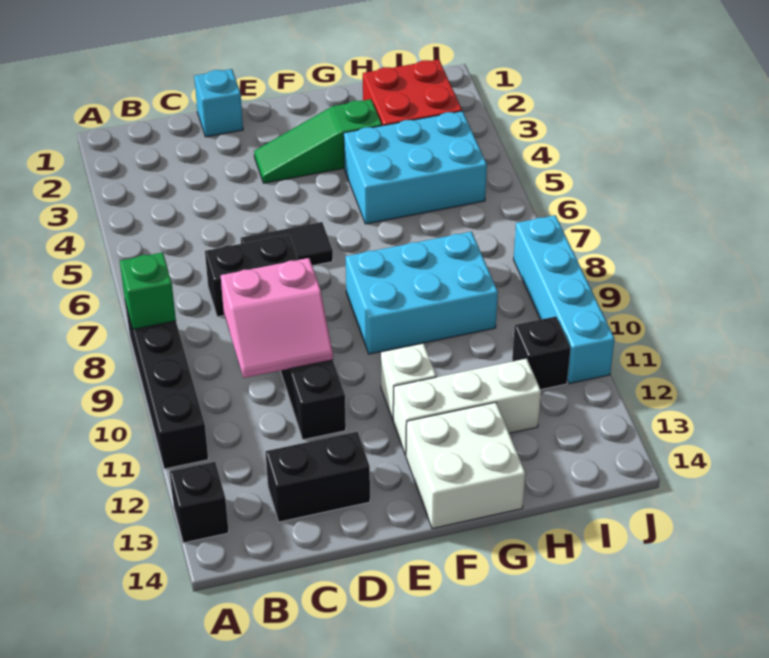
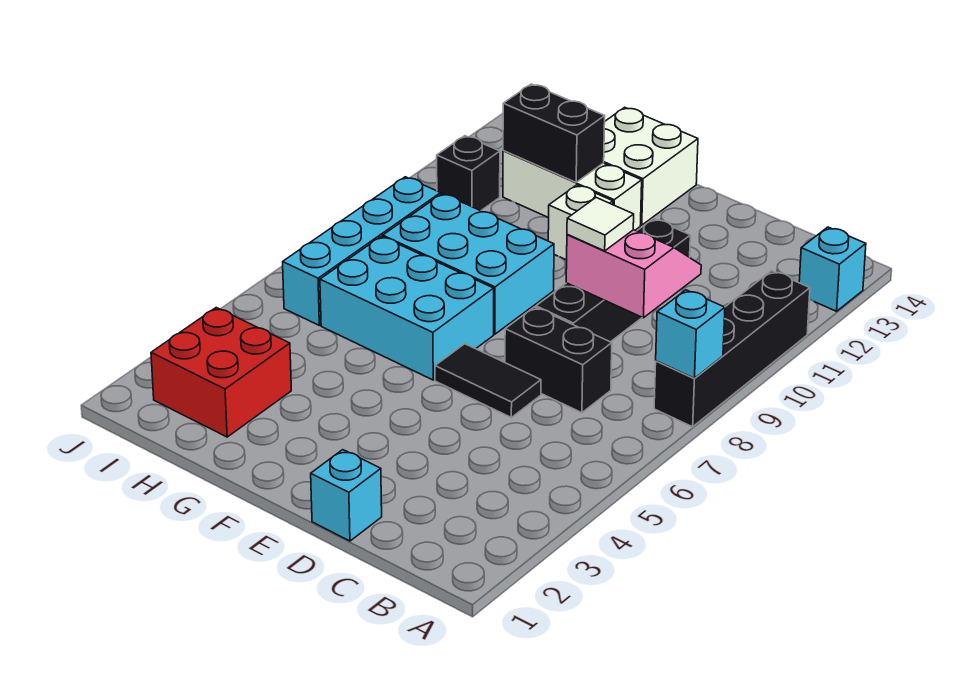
green brick A8 level 2 -> cyan brick A8 level 2
black brick A13 level 1 -> cyan brick A13 level 1
black brick C13:D13 level 1 -> black brick G12:H12 level 2
none -> white tile D9 level 3
green slope E3:G3 level 1 top G -> none
cyan brick G4:I5 level 1 -> cyan brick F6:H7 level 1
cyan brick J8:J11 level 1 -> cyan brick I6:I9 level 1

